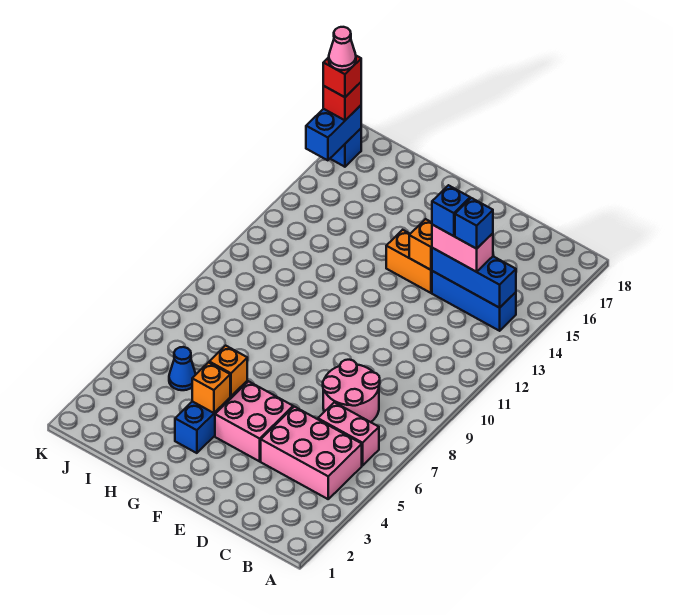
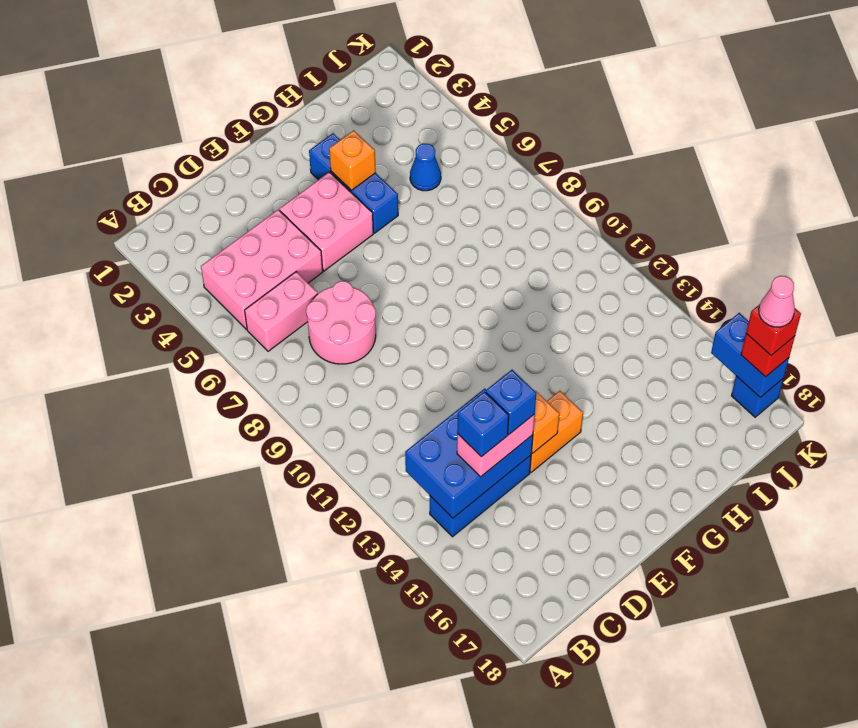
blue brick B14:D14 level 2 -> blue brick B13:D14 level 2
orange brick G5 level 2 -> none

